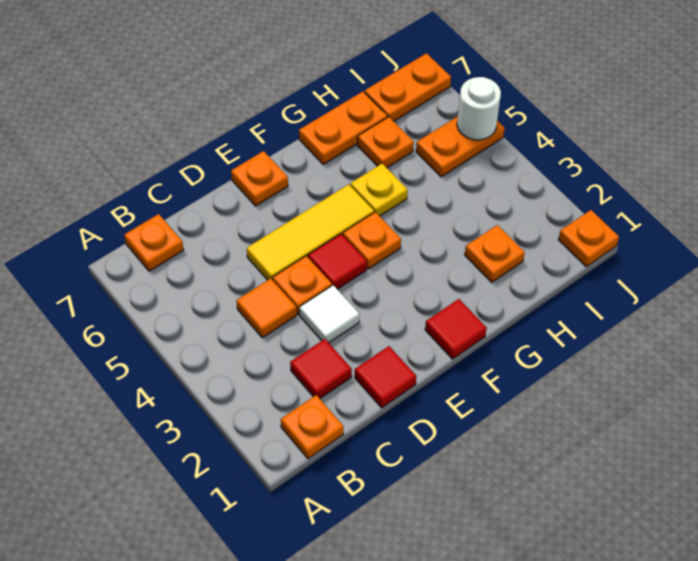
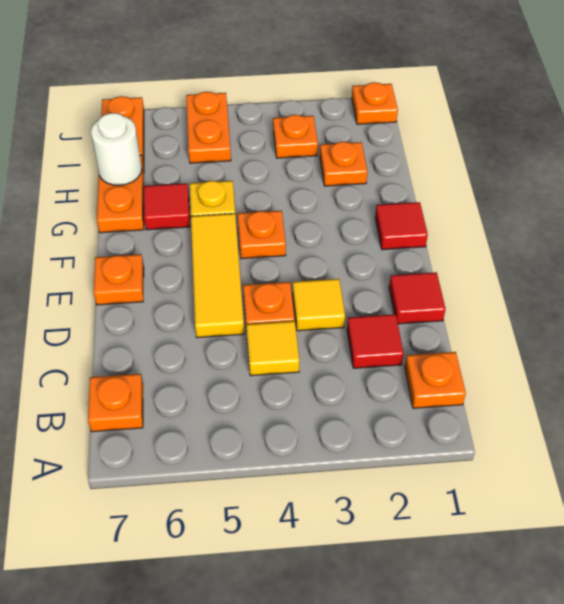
orange tile C4 level 1 -> yellow tile C4 level 1
white tile D3 level 1 -> yellow tile D3 level 1
red tile E4 level 1 -> red tile G6 level 1
orange plate H6 level 1 -> orange plate I3 level 1
white round brick J5 level 2 -> white round brick H7 level 2

